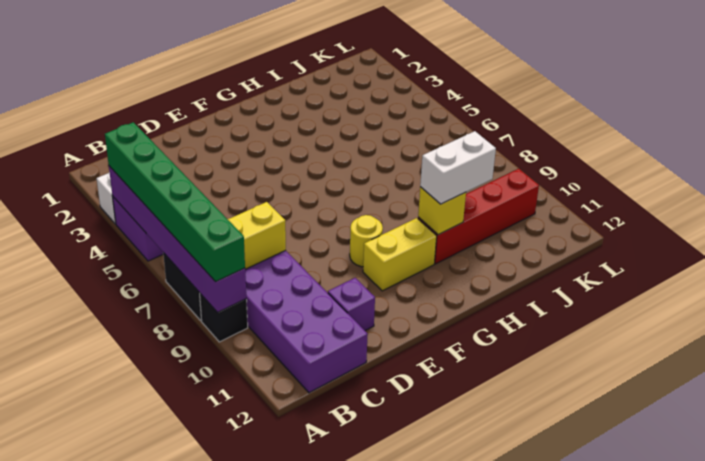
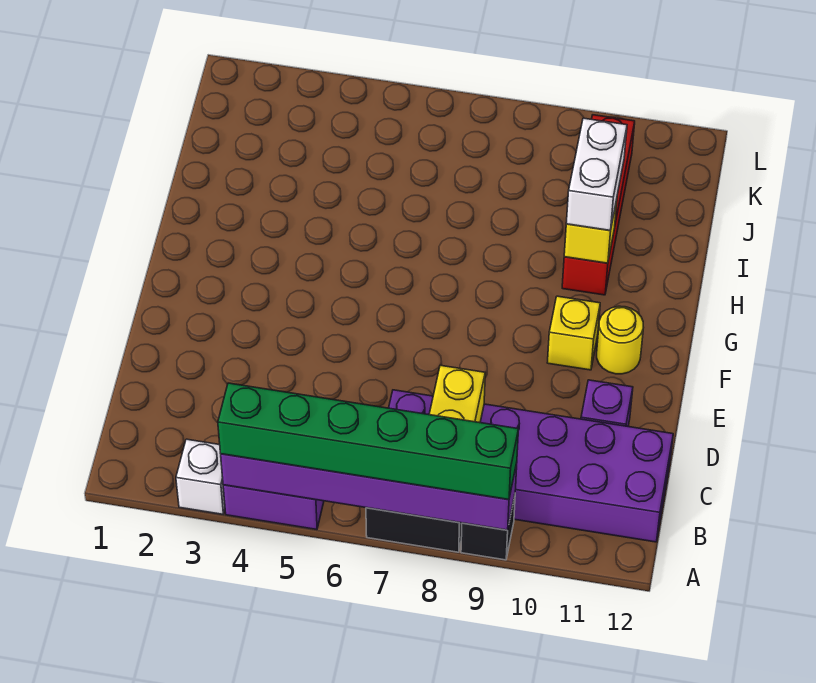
yellow round brick F9 level 1 -> yellow round brick F11 level 1
yellow brick F10:G10 level 1 -> yellow brick F10 level 1

